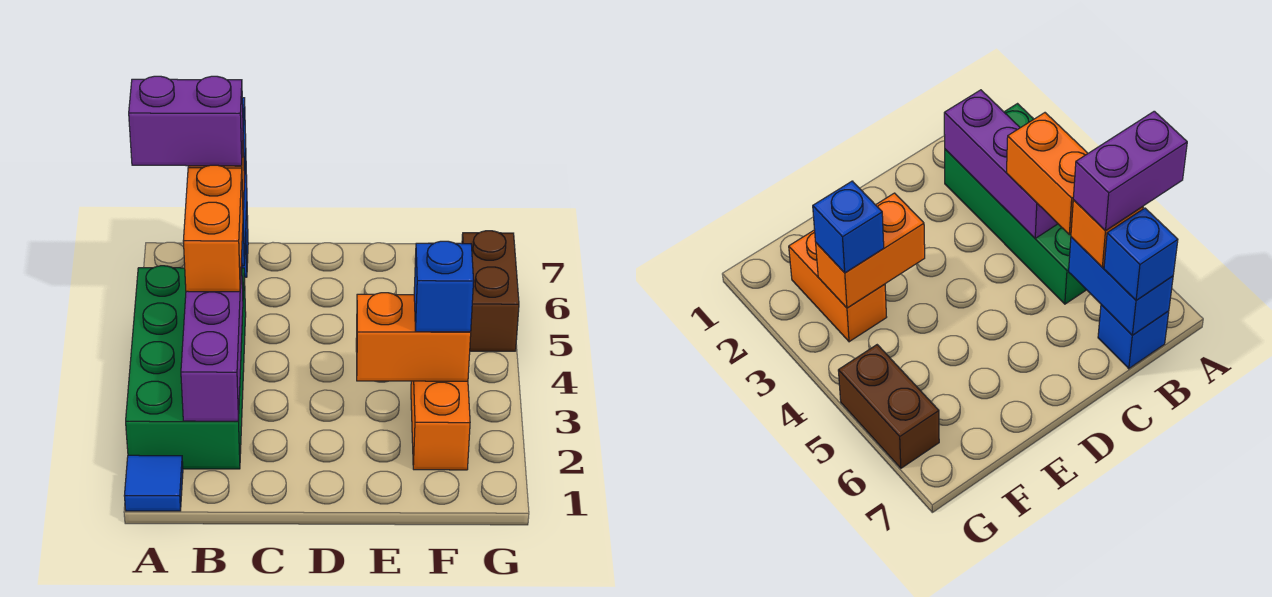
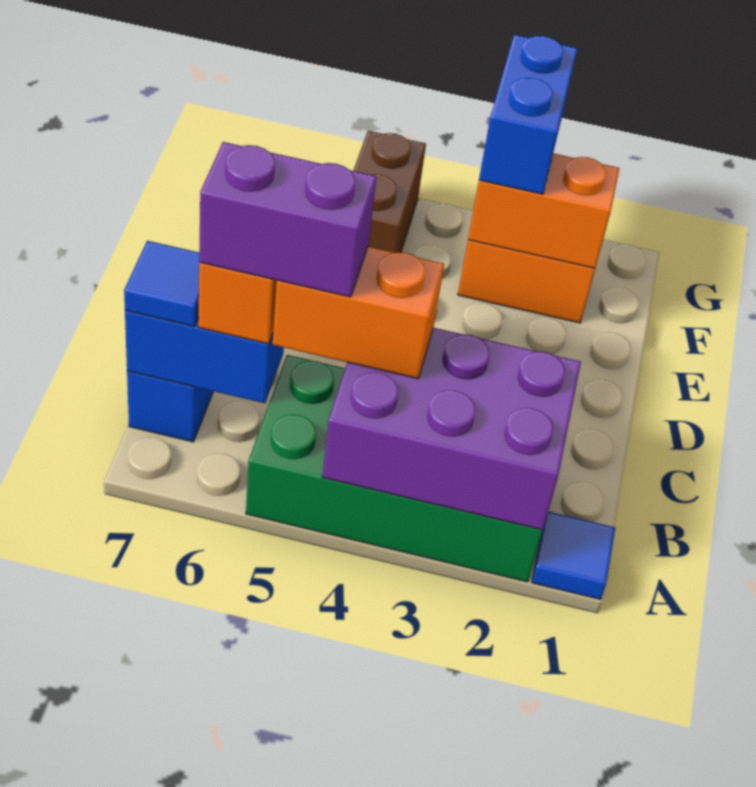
purple brick A6:B6 level 4 -> purple brick B5:B6 level 4
purple brick B2:B4 level 2 -> purple brick A2:B4 level 2
blue brick B7 level 3 -> blue tile B7 level 3
orange brick E3:F3 level 2 -> orange brick F2:F3 level 2
blue brick F3 level 3 -> blue brick F3:G3 level 3
brown brick G5:G6 level 1 -> brown brick F5:G5 level 1

